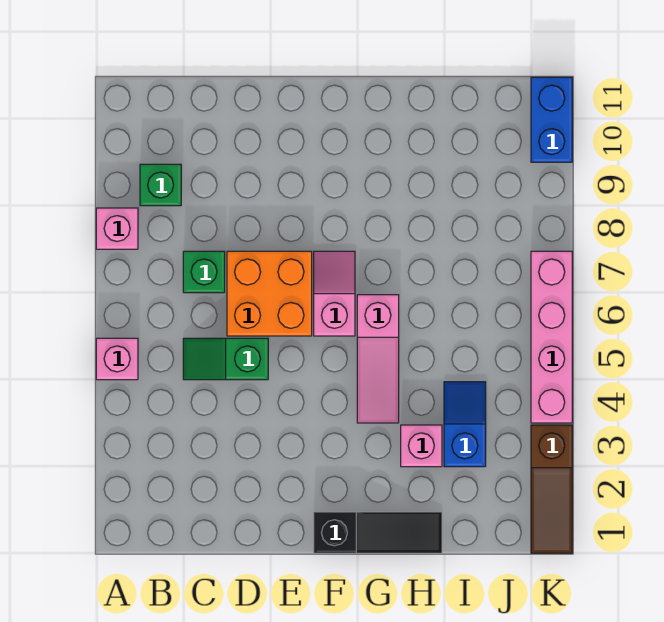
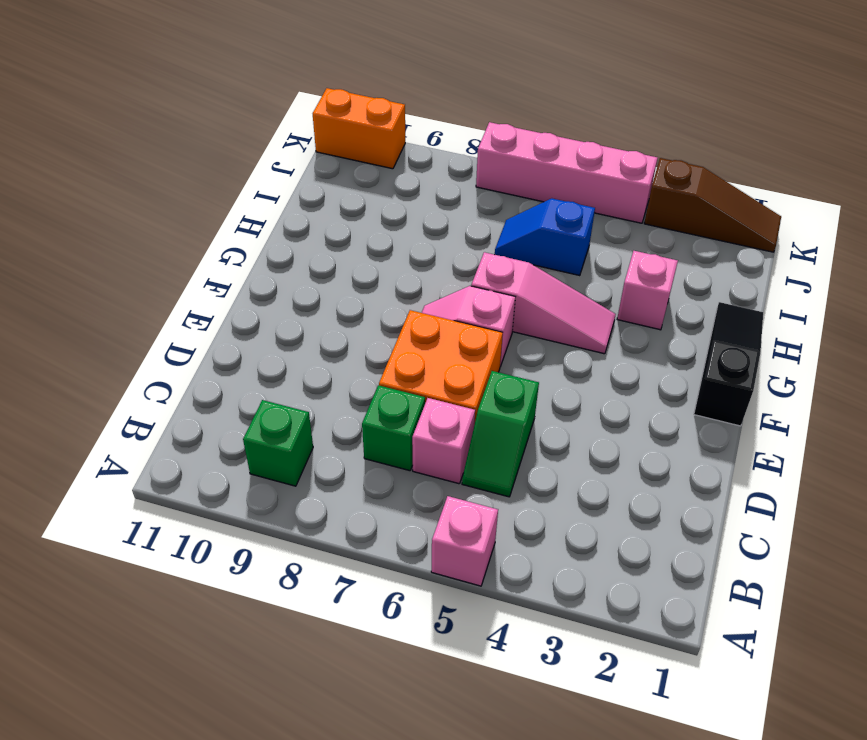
pink brick A8 level 1 -> pink brick C6 level 1
blue slope I3:I4 level 1 top 3 -> blue slope I5:I6 level 1 top 5
blue brick K10:K11 level 1 -> orange brick K10:K11 level 1

